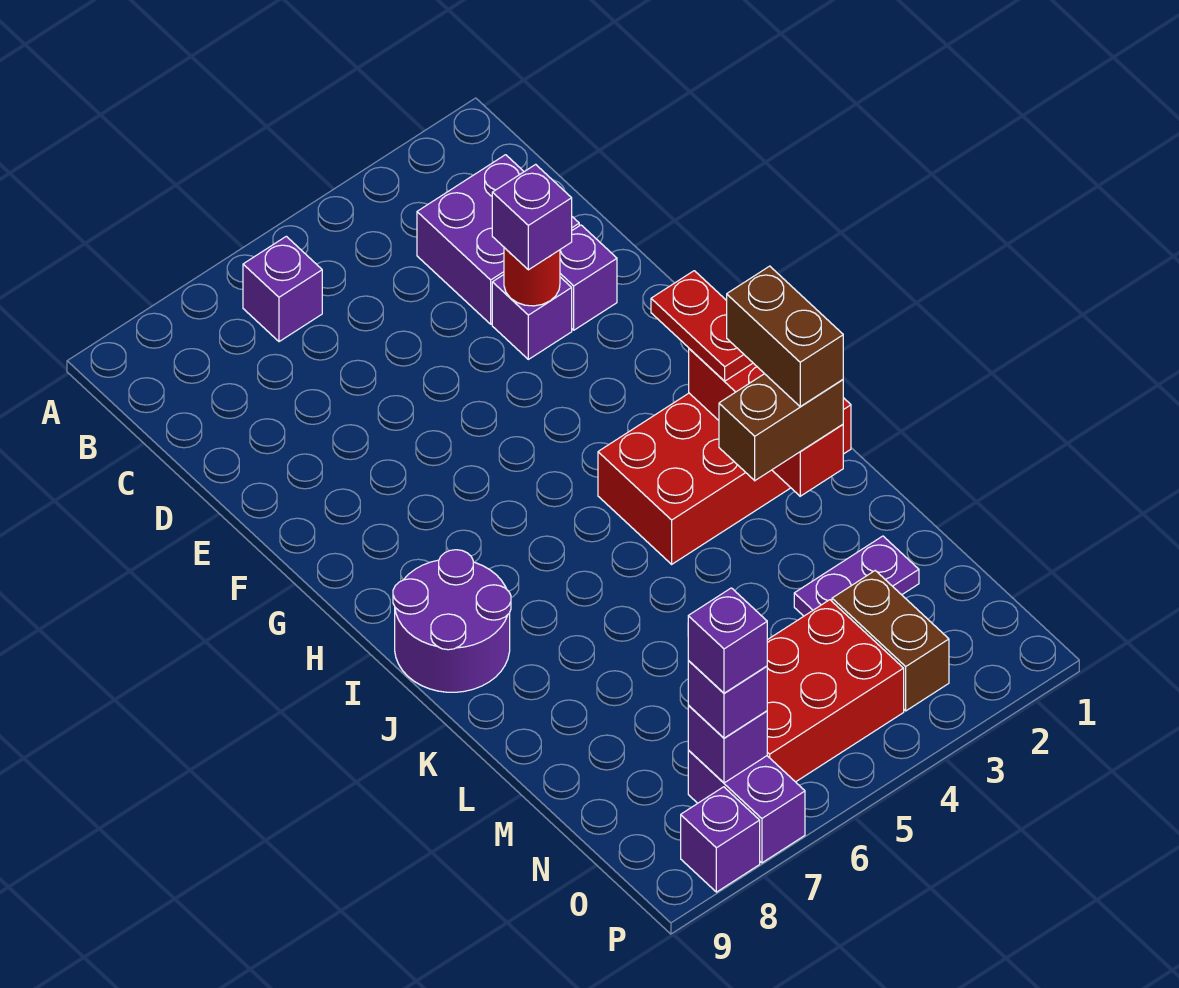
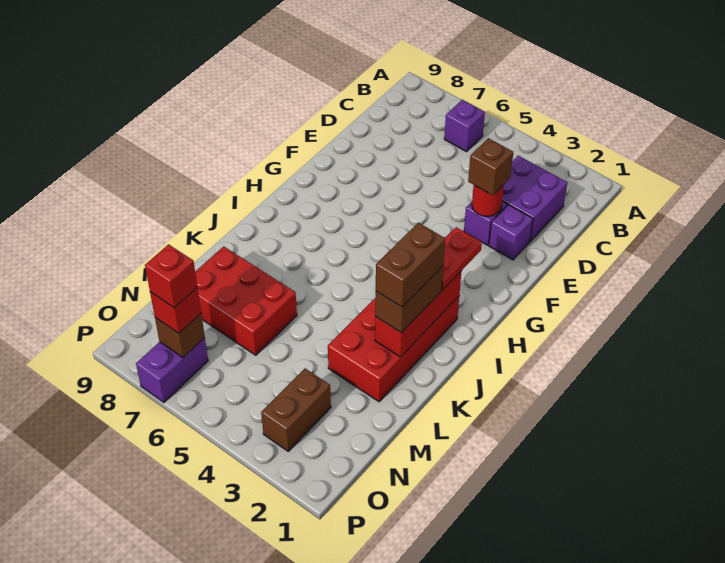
purple brick E3 level 3 -> brown brick E3 level 3
red brick I1:J4 level 1 -> red brick I2:L3 level 1
purple round brick I8:J9 level 1 -> none
brown brick K2:K3 level 3 -> brown brick J2:K2 level 3
purple plate M2:M3 level 1 -> none
red brick N4:O6 level 1 -> red brick L6:M8 level 1
purple brick O7 level 2 -> brown brick O7 level 2
purple brick O7 level 3 -> red brick O7 level 3
purple brick O7 level 4 -> red brick O7 level 4
purple brick P8 level 1 -> none

